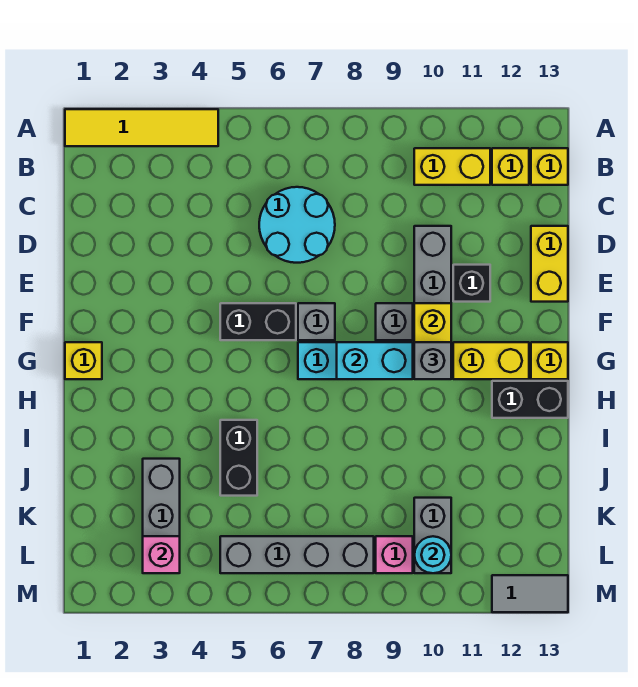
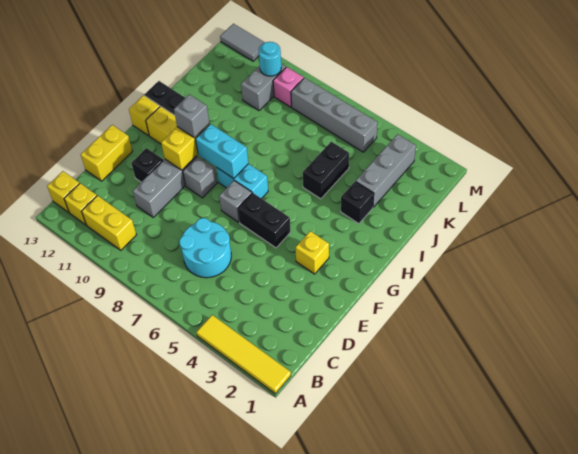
yellow brick G1 level 1 -> yellow brick F3 level 1
none -> black brick I3 level 1
pink brick L3 level 2 -> none

